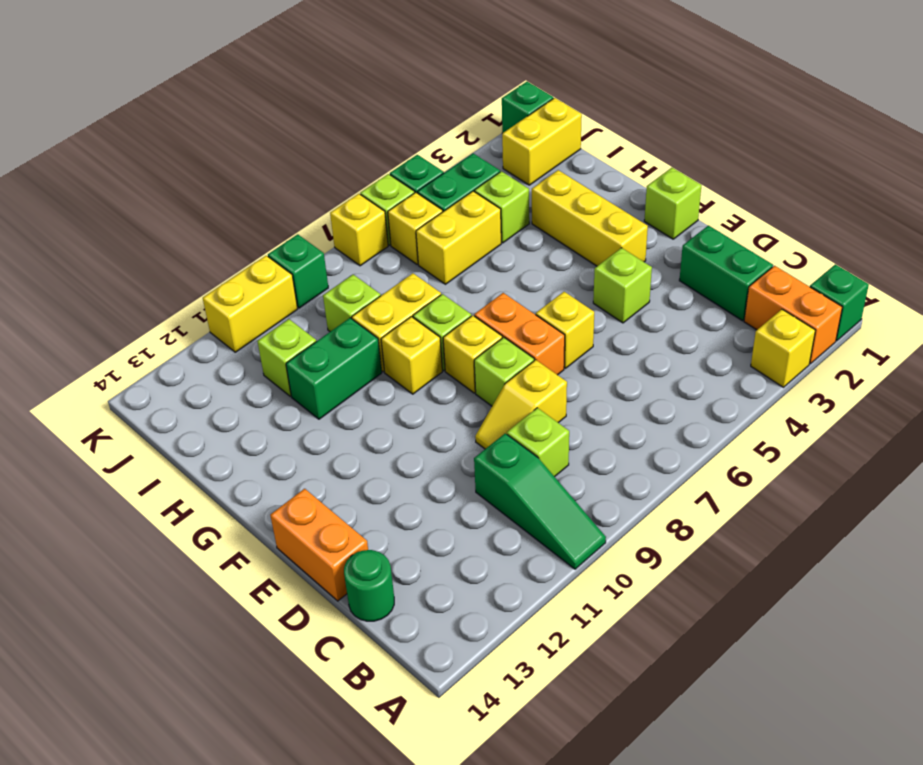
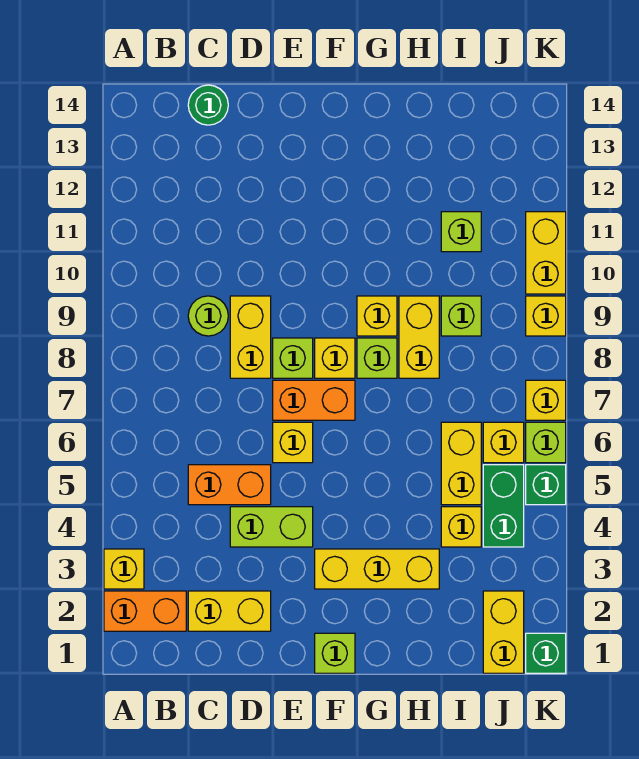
green brick A1 level 1 -> none
green slope A10:C10 level 1 top C -> none
green brick C2:D2 level 1 -> yellow brick C2:D2 level 1
lime brick C9 level 1 -> lime round brick C9 level 1
yellow slope D8:D9 level 1 top 8 -> yellow brick D8:D9 level 1
orange brick D14:E14 level 1 -> orange brick C5:D5 level 1
lime brick E4 level 1 -> lime brick D4:E4 level 1
green brick H10:H11 level 1 -> none
lime brick I4 level 1 -> yellow brick I4 level 1
green brick K9 level 1 -> yellow brick K9 level 1

